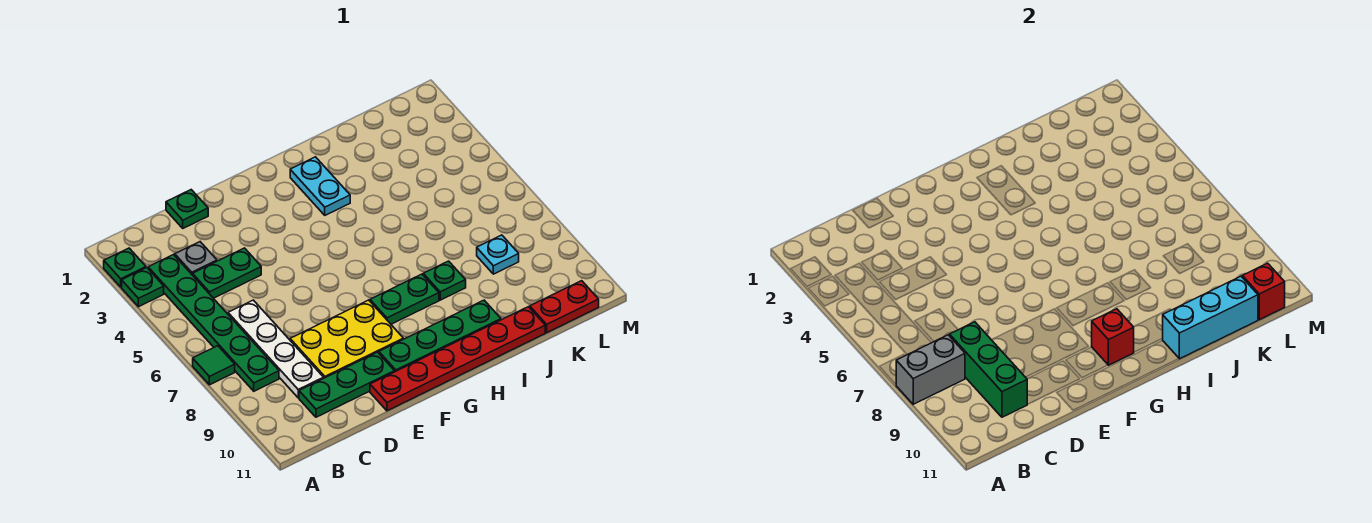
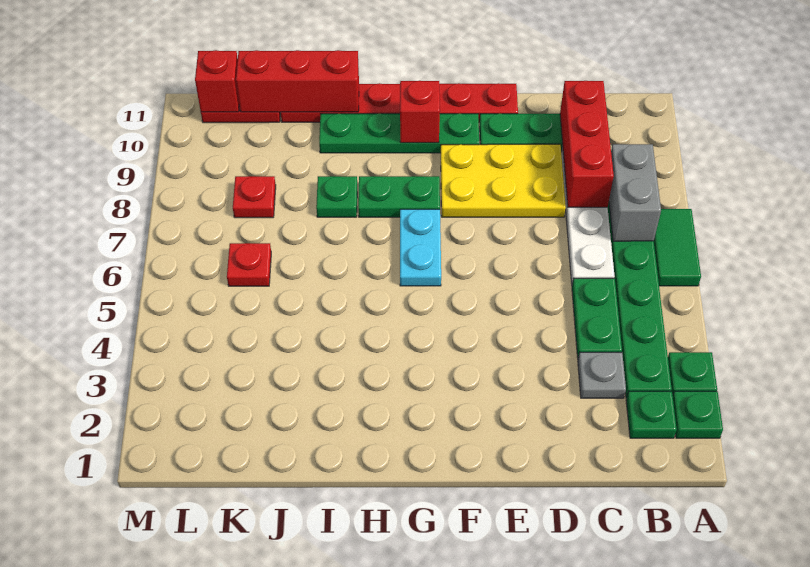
green tile A7 level 1 -> green tile A6:A7 level 1
grey brick A8:B8 level 2 -> grey brick B7:B8 level 2
green plate C4:D4 level 1 -> green plate C4:C5 level 1
green brick C8:C10 level 2 -> red brick C8:C10 level 2
green plate D1 level 1 -> green plate B2 level 1
cyan plate H2:H3 level 1 -> cyan plate G6:G7 level 1
cyan brick I11:K11 level 2 -> red brick I11:K11 level 2
none -> red plate K6 level 1
cyan plate K8 level 1 -> red plate K8 level 1

